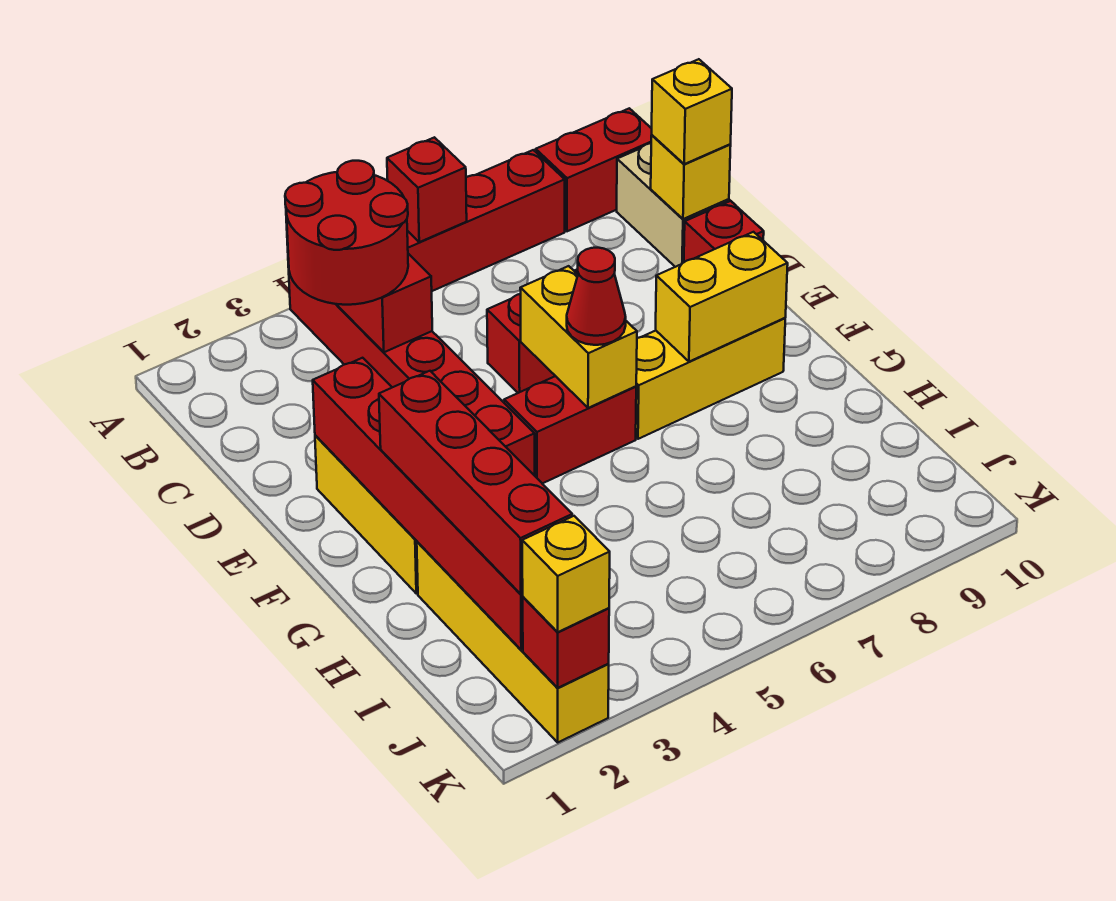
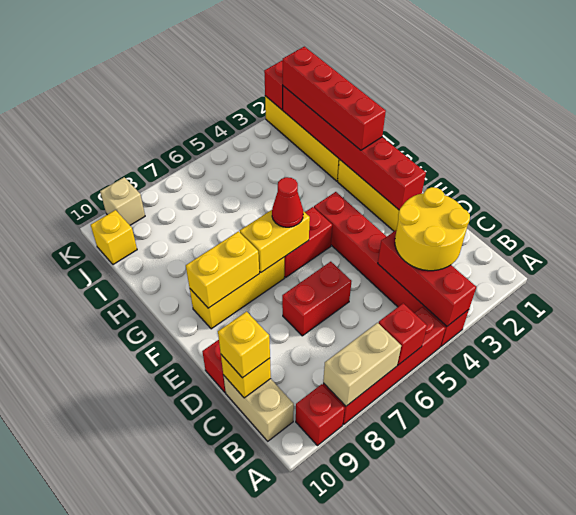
none -> tan brick A7:A8 level 2
red brick A9:A10 level 1 -> red brick A9 level 1
red round brick B3:C4 level 3 -> yellow round brick B3:C4 level 3
yellow brick E6:F6 level 2 -> yellow brick F6:F7 level 2
yellow brick K2 level 3 -> yellow brick J10 level 1
none -> tan brick K9 level 1

